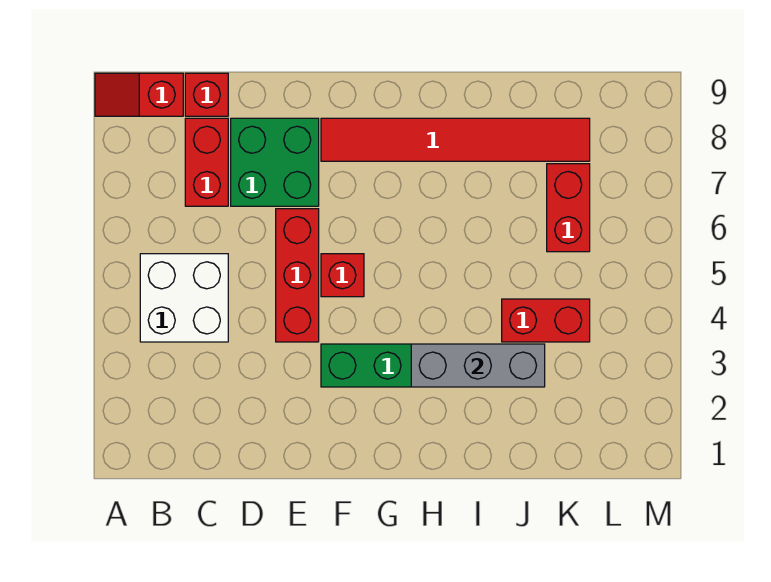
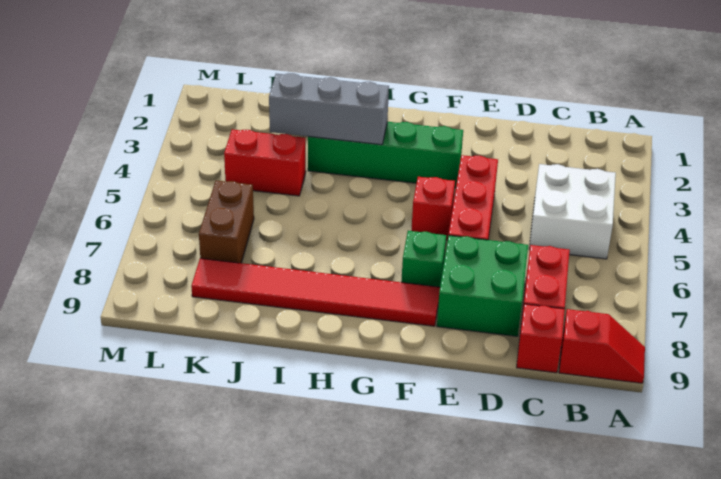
none -> green brick F7 level 1
red brick K6:K7 level 1 -> brown brick K6:K7 level 1

